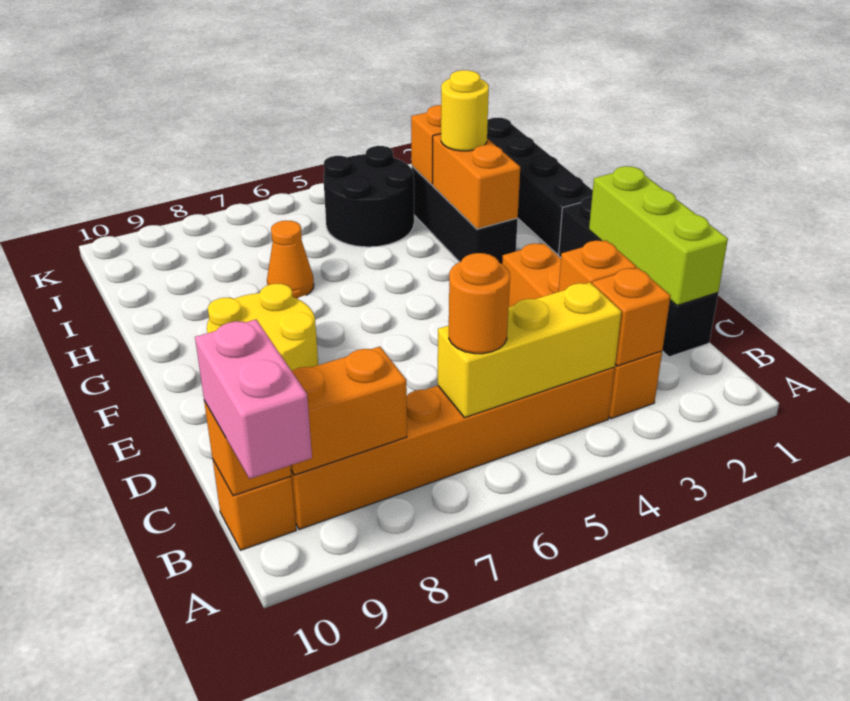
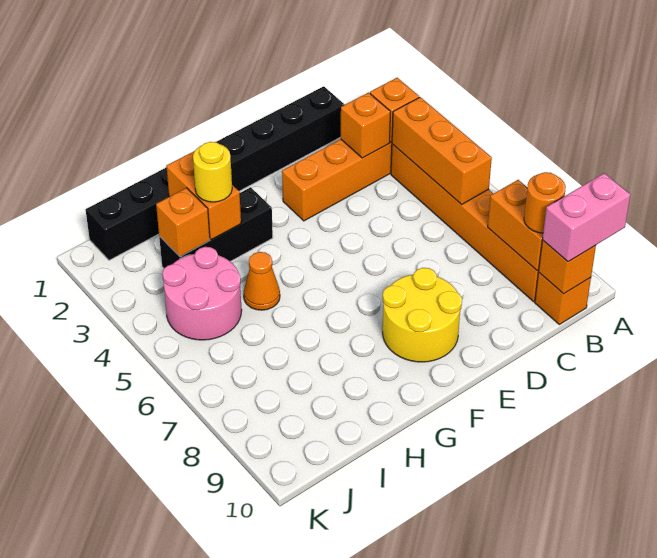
yellow brick B4:B6 level 2 -> orange brick B4:B6 level 2
orange round brick B6 level 3 -> orange round brick B9 level 3
lime brick C1:E1 level 2 -> none
orange brick G3:H3 level 2 -> orange brick H2:H3 level 2
orange cone H7 level 1 -> orange cone H5 level 1
black round brick I4:J5 level 1 -> pink round brick I4:J5 level 1

